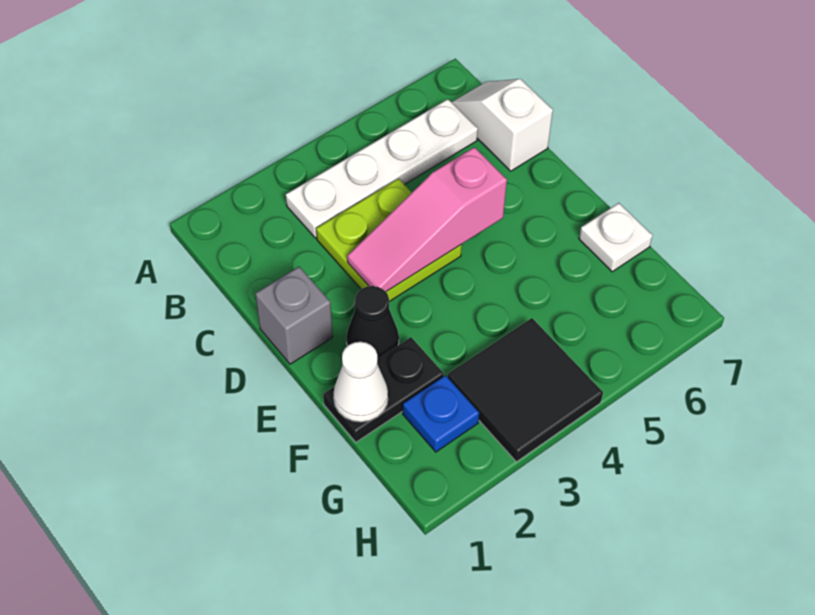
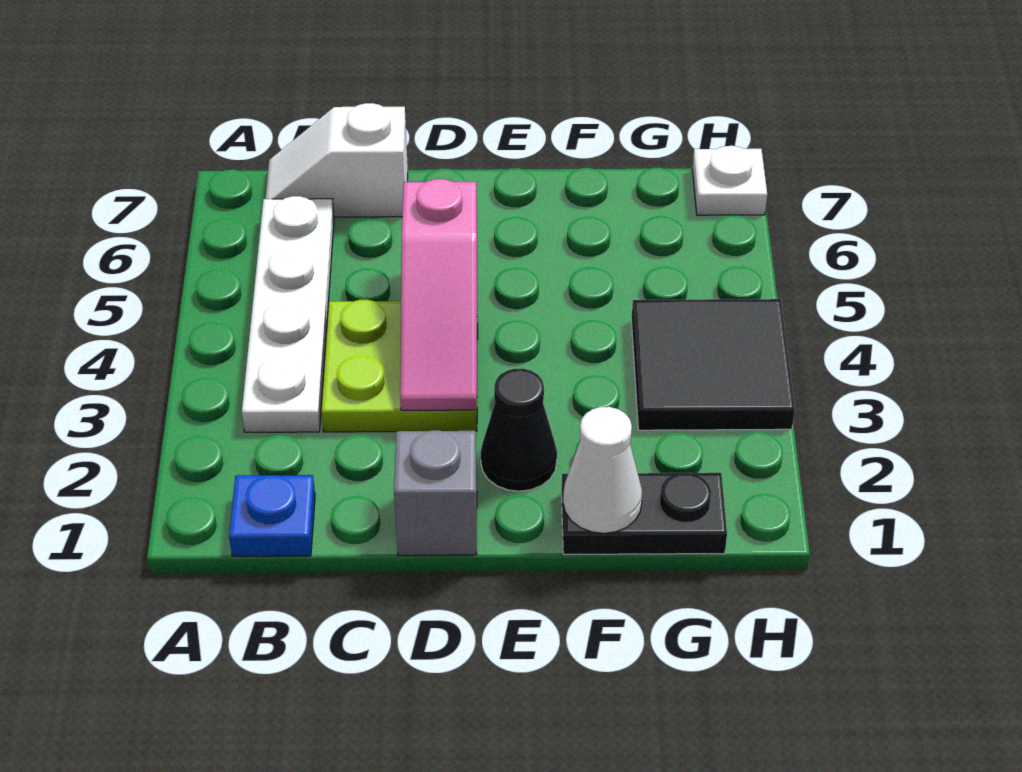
black plate F1:F2 level 1 -> black plate F1:G1 level 1
white plate F7 level 1 -> white plate H7 level 1
blue plate G2 level 1 -> blue plate B1 level 1

